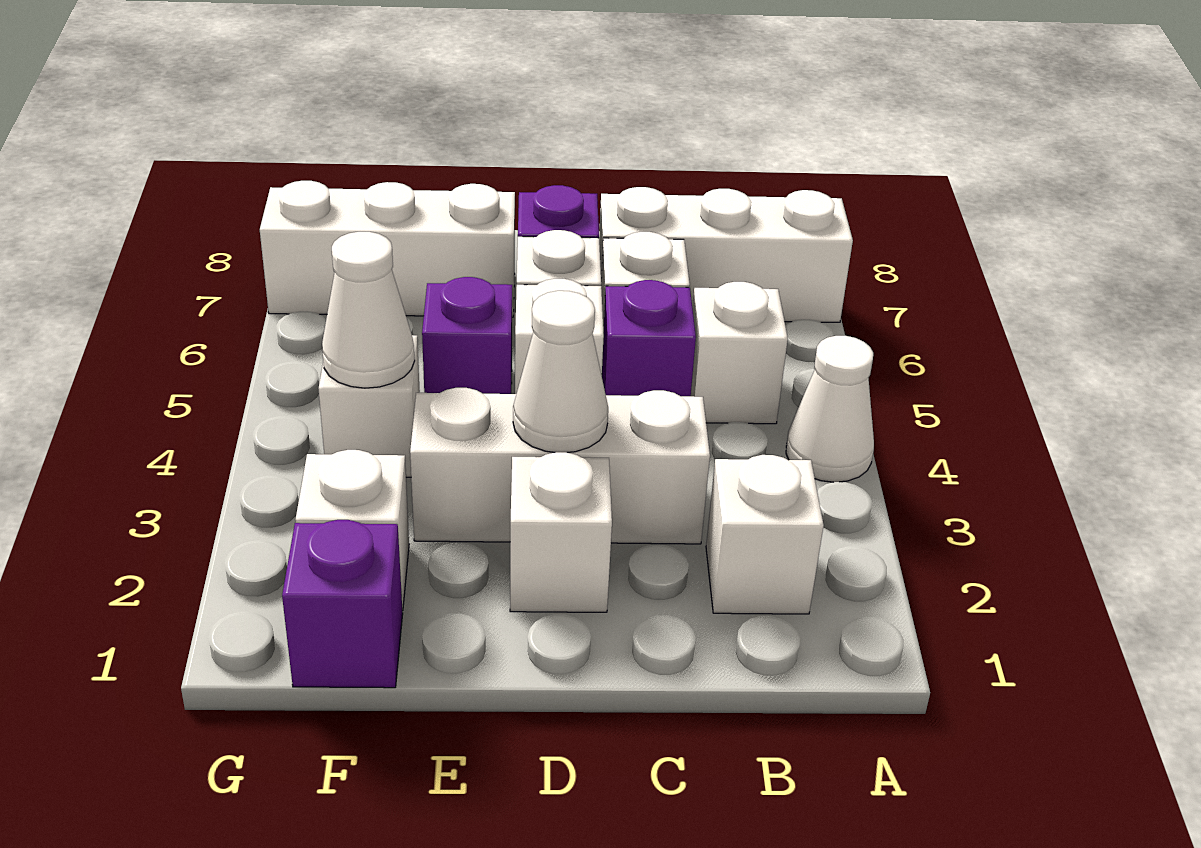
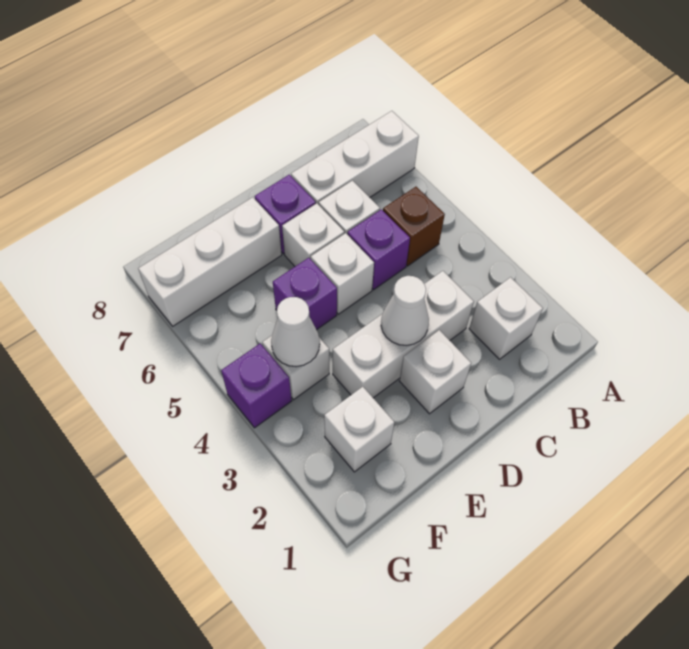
white cone A4 level 1 -> none
white brick B5 level 1 -> brown brick B5 level 1
purple brick F1 level 1 -> purple brick G4 level 1

